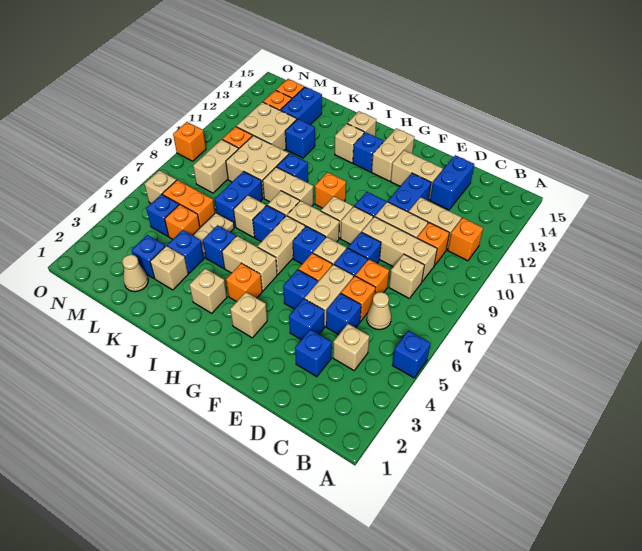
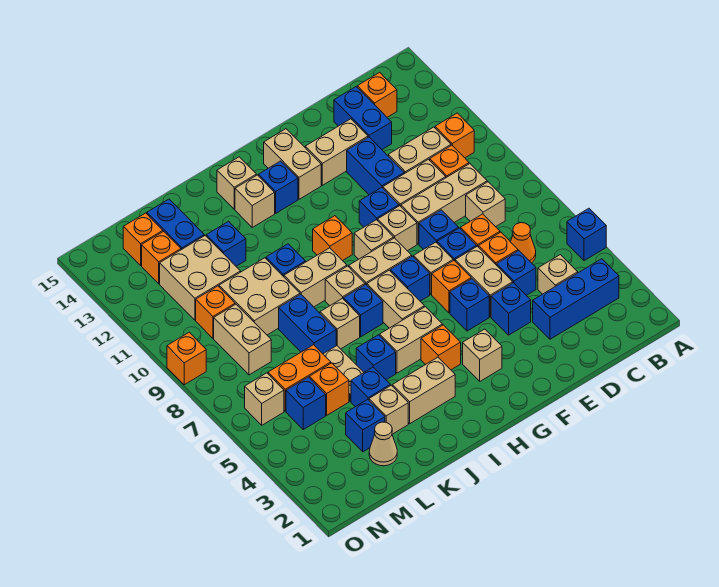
tan cone C6 level 1 -> orange cone C6 level 1
none -> orange brick C14 level 1
blue brick D3 level 1 -> blue brick B3:D3 level 1
tan brick I3 level 1 -> tan brick I3:J3 level 1

